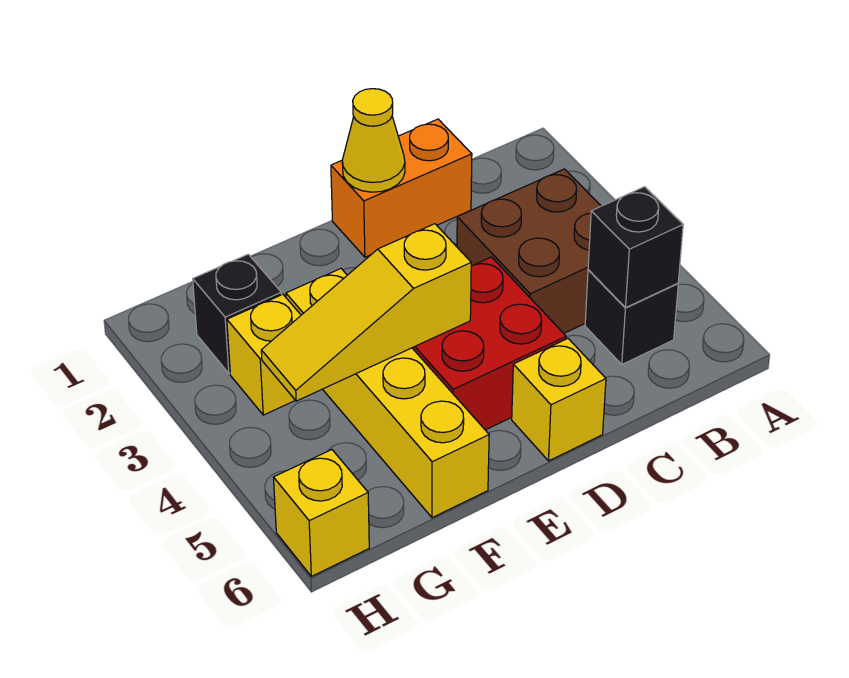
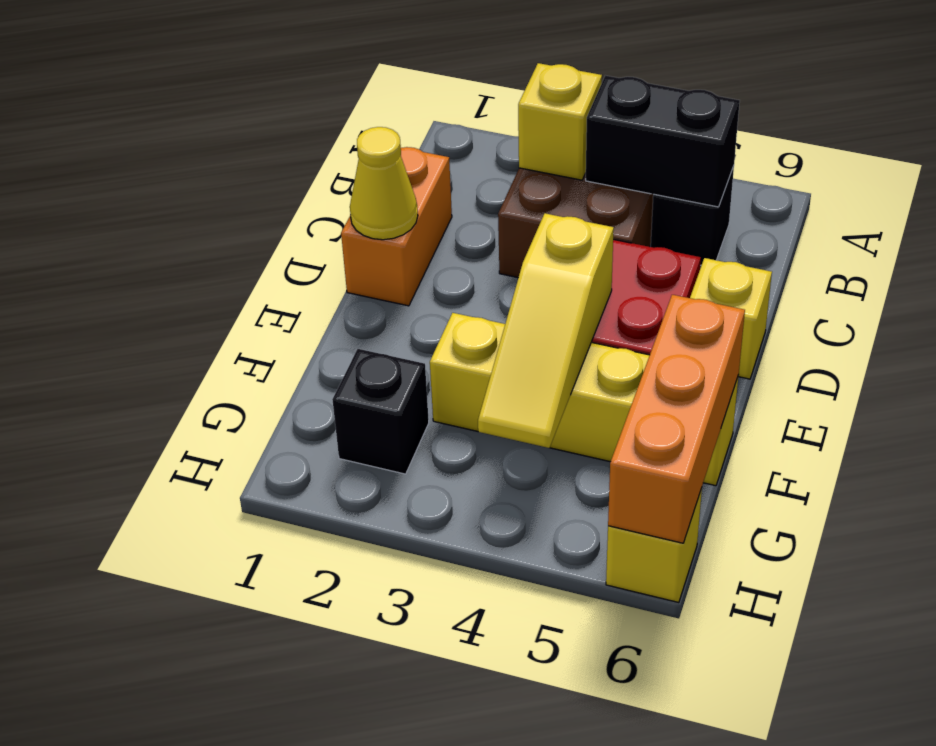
black brick B5 level 2 -> black brick B4:B5 level 2
none -> orange brick F6:H6 level 2
yellow brick G3 level 1 -> yellow brick B3 level 2

